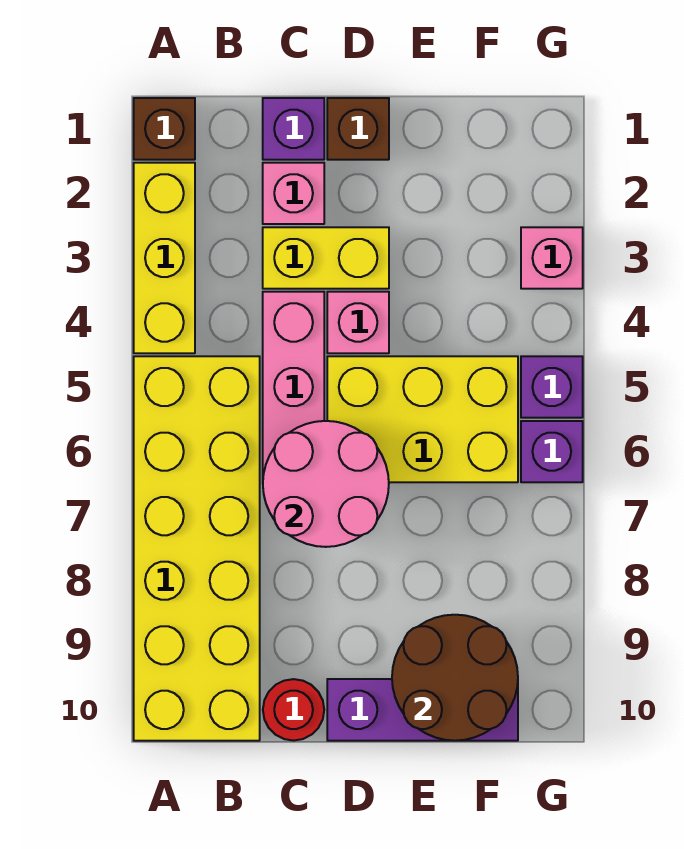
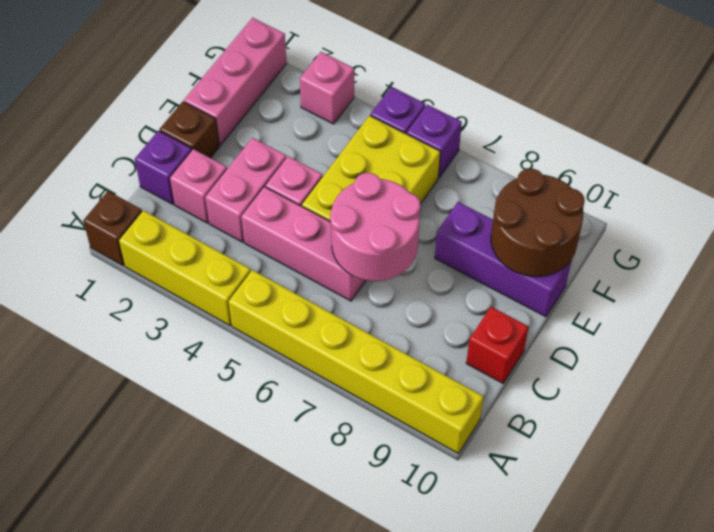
yellow brick A5:B10 level 1 -> yellow brick A5:A10 level 1
yellow brick C3:D3 level 1 -> pink brick C3:D3 level 1
red round brick C10 level 1 -> red brick C10 level 1
purple brick D10:F10 level 1 -> purple brick E8:E10 level 1
none -> pink brick E1:G1 level 1

